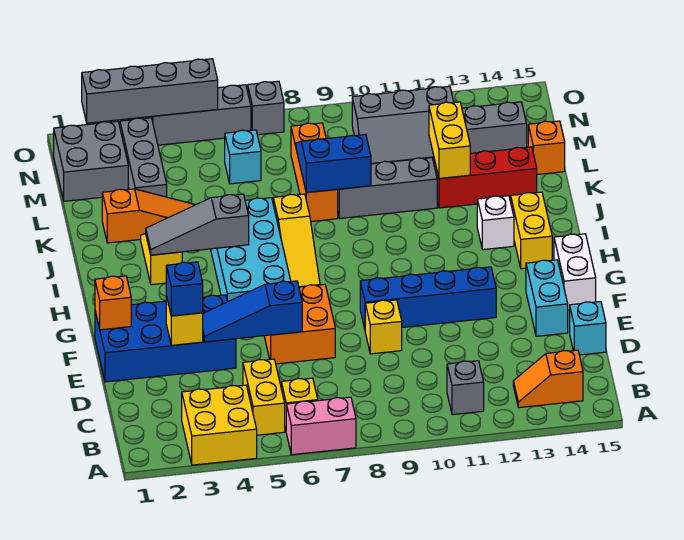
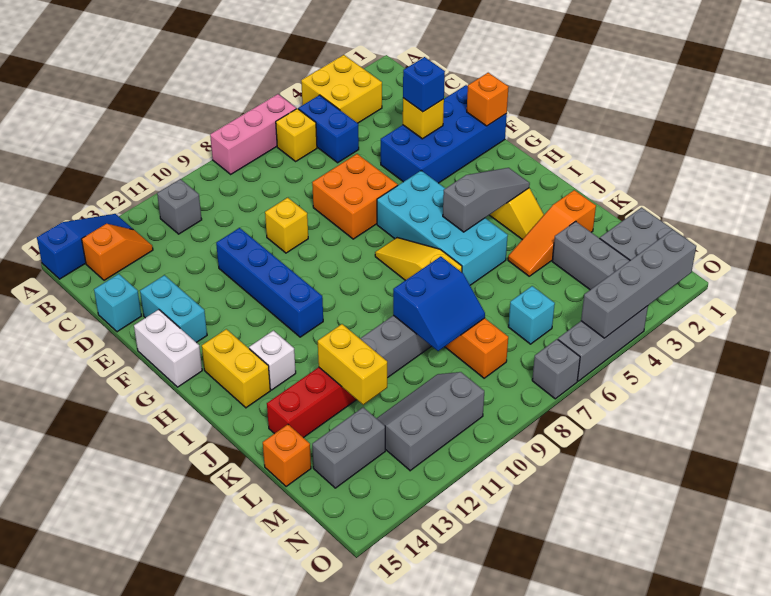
pink brick A6:A7 level 1 -> pink brick A6:A8 level 1
yellow brick B5:C5 level 1 -> blue brick B5:C5 level 1
blue slope E4:E6 level 2 top 6 -> blue slope A13:A15 level 1 top 15
blue brick F9:F12 level 1 -> blue brick E11:H11 level 1

